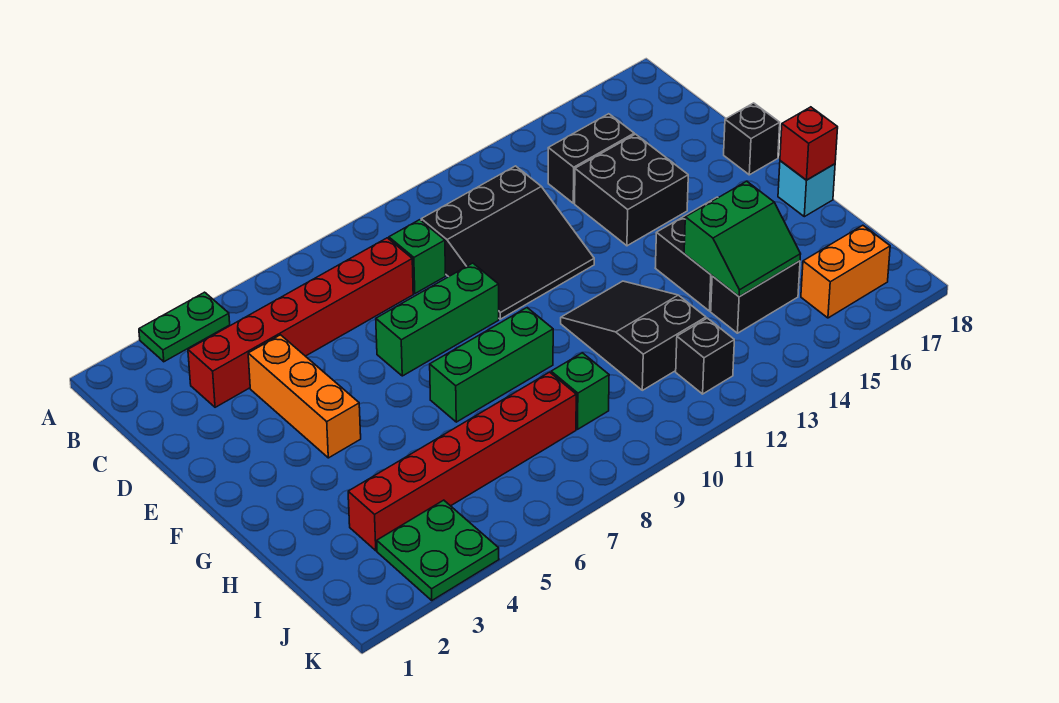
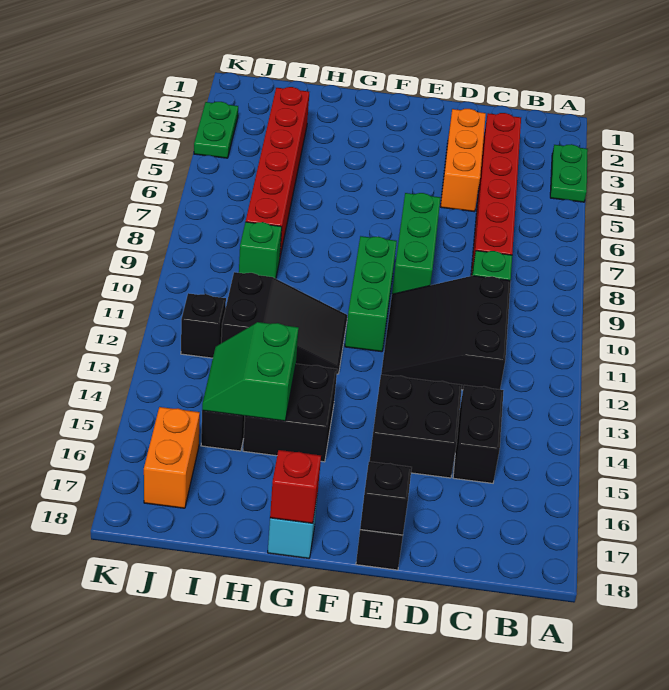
orange brick D4:F4 level 1 -> orange brick D3:D5 level 1
none -> black brick E18 level 2
green brick G7:G9 level 1 -> green brick F9:F11 level 1
green plate J3:K4 level 1 -> green plate K3:K4 level 1

